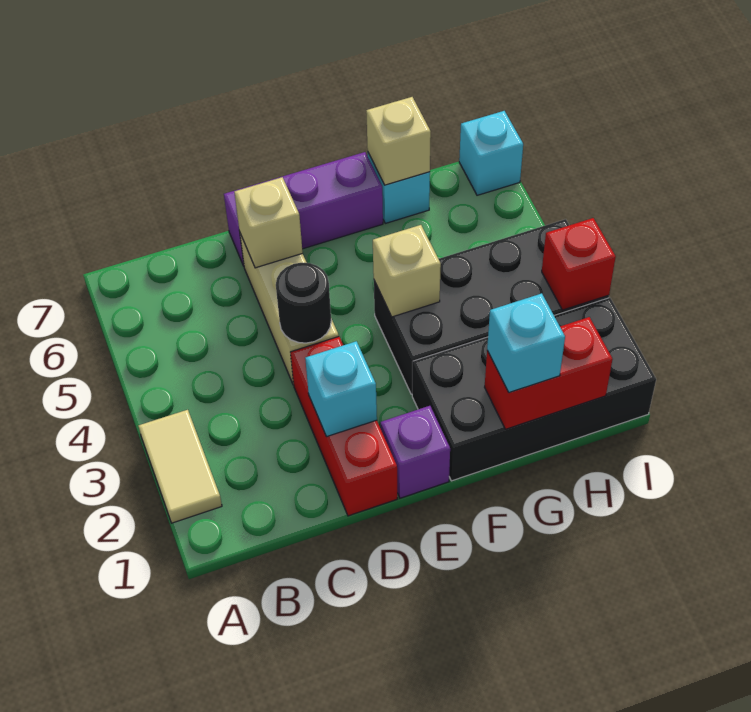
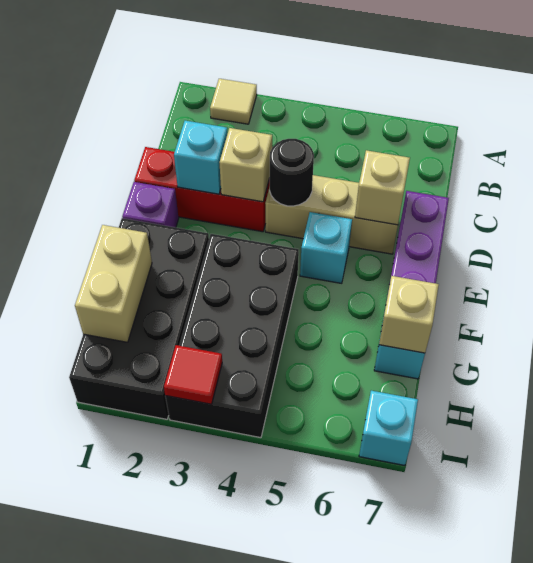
tan tile A2:A3 level 1 -> tan tile A2 level 1
tan brick F4 level 2 -> tan brick D3 level 2
red brick G1:H1 level 2 -> tan brick G1:H1 level 2
cyan brick G1 level 3 -> cyan brick E5 level 1
red brick I3 level 2 -> red tile I3 level 2

